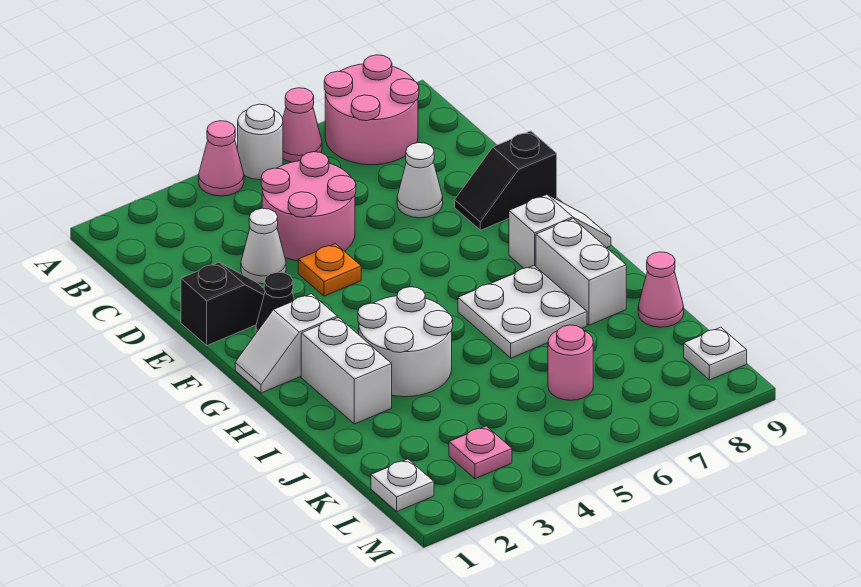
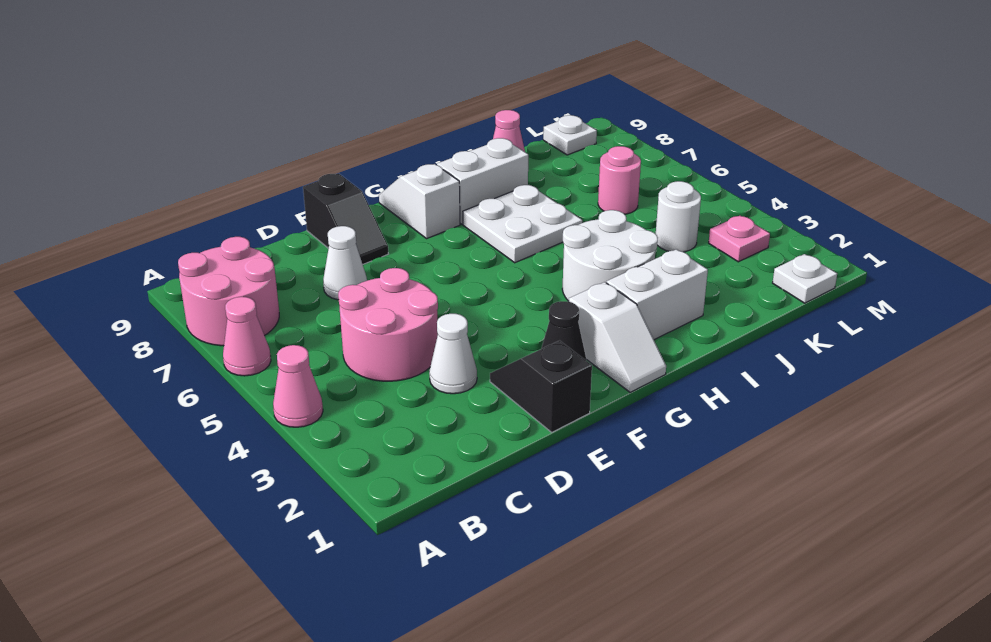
white round brick A5 level 1 -> white round brick K4 level 1
orange plate E4 level 1 -> none

